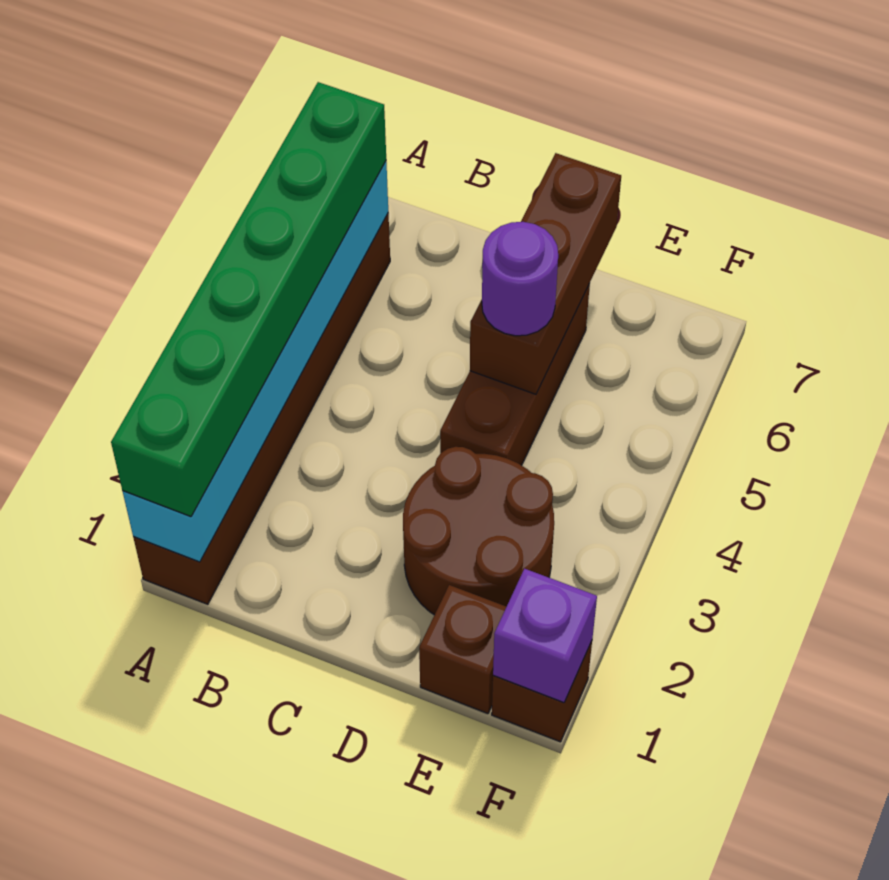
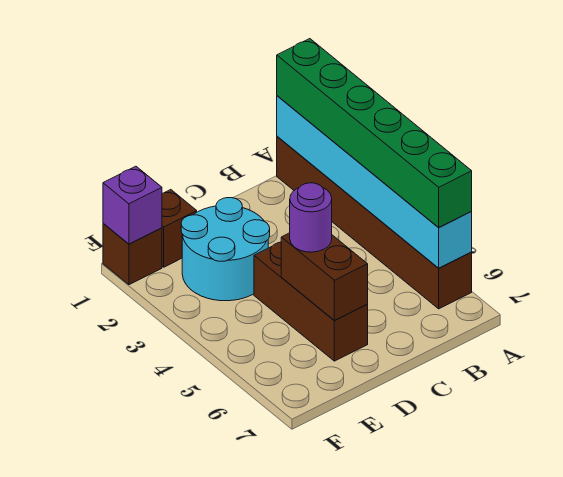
brown round brick D2:E3 level 1 -> cyan round brick D2:E3 level 1
brown brick D5:D7 level 2 -> brown brick D5:D6 level 2

